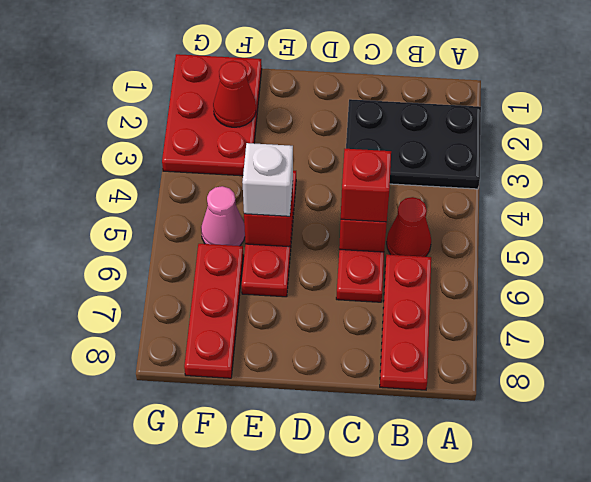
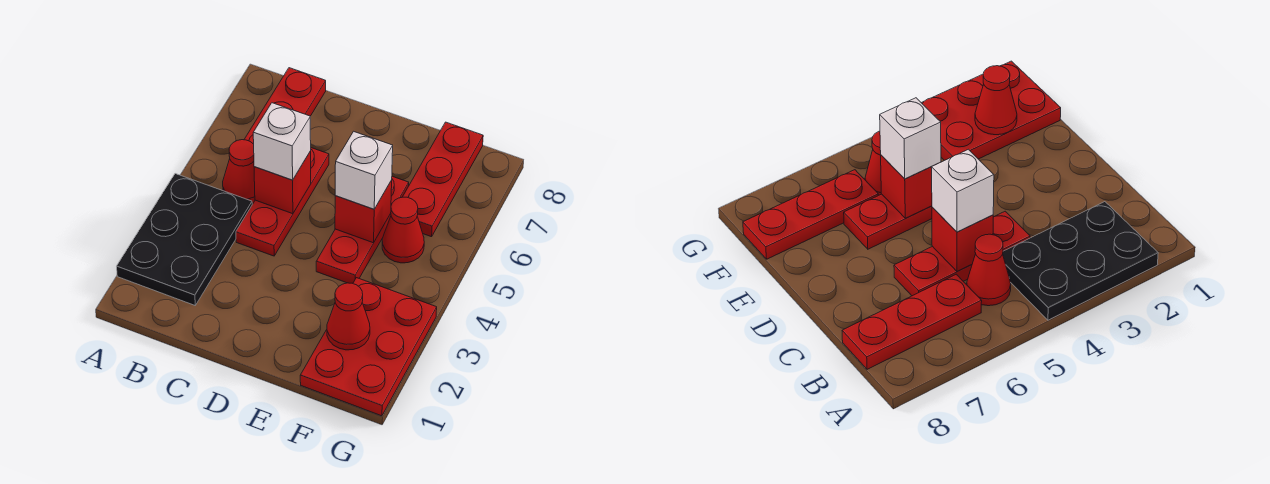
black plate A2:C3 level 1 -> black plate A2:B4 level 1
red brick C5 level 3 -> white brick C5 level 3
pink cone F5 level 1 -> red cone F5 level 1

